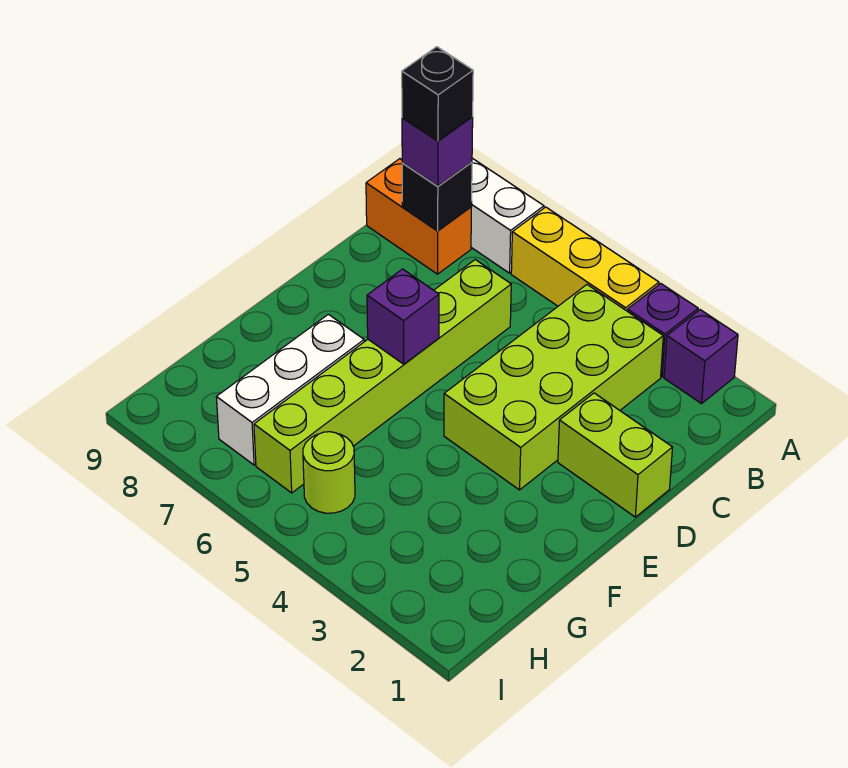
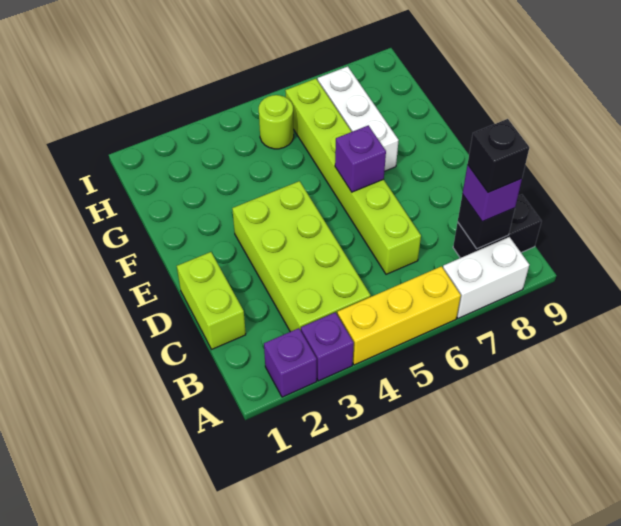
orange brick B8:B9 level 1 -> black brick B8:B9 level 1
lime brick D1:D2 level 1 -> lime brick C1:D1 level 1

